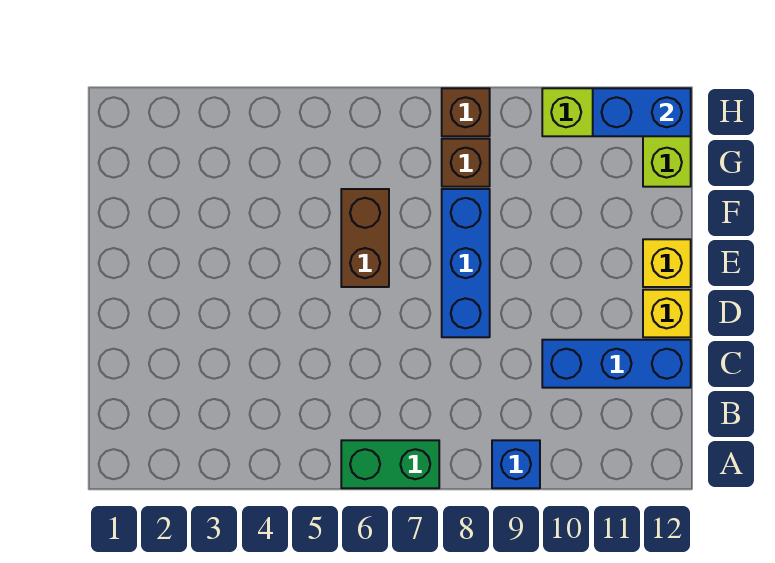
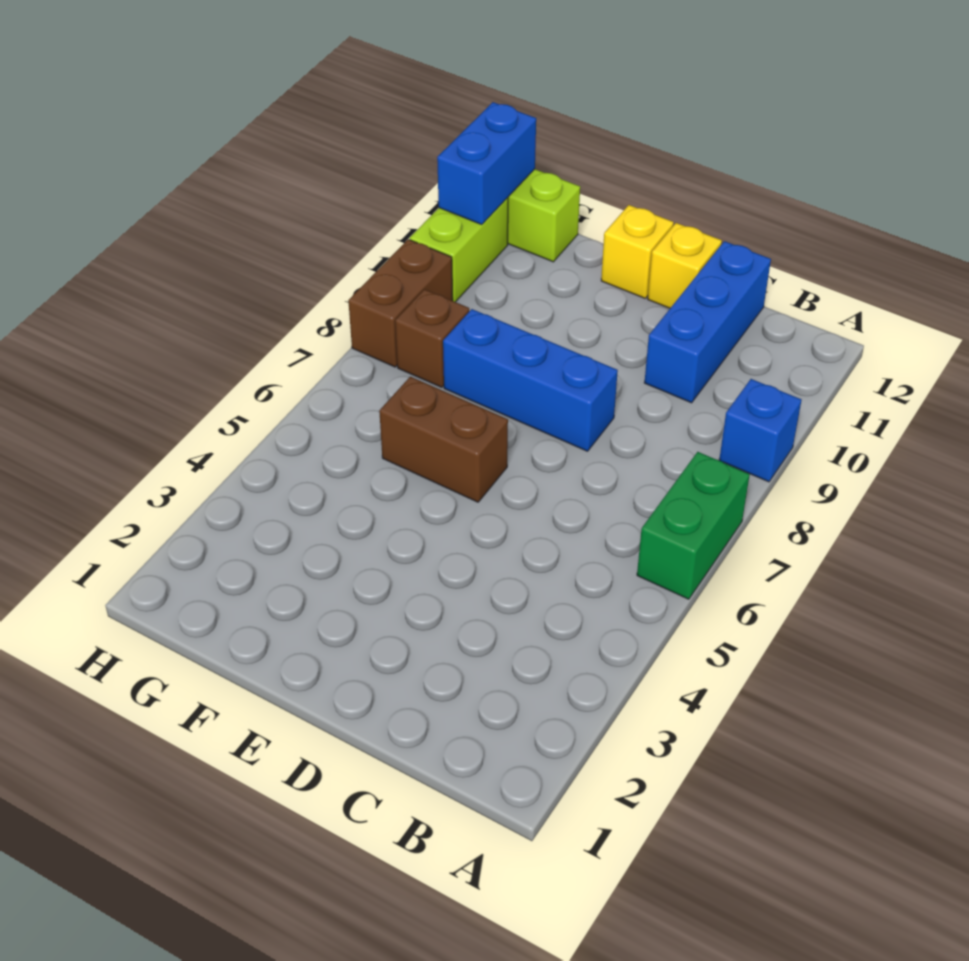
brown brick H8 level 1 -> brown brick H8:H9 level 1

